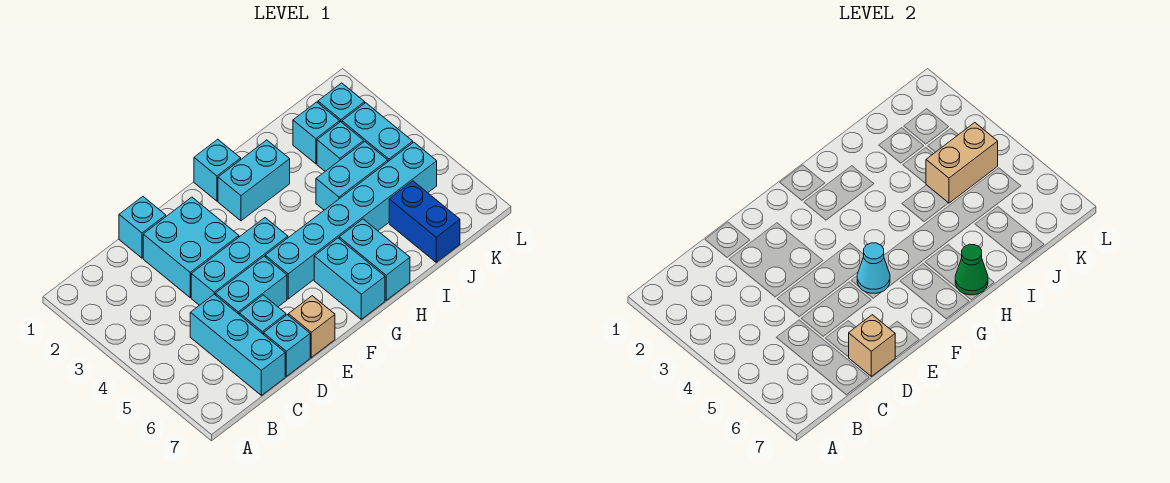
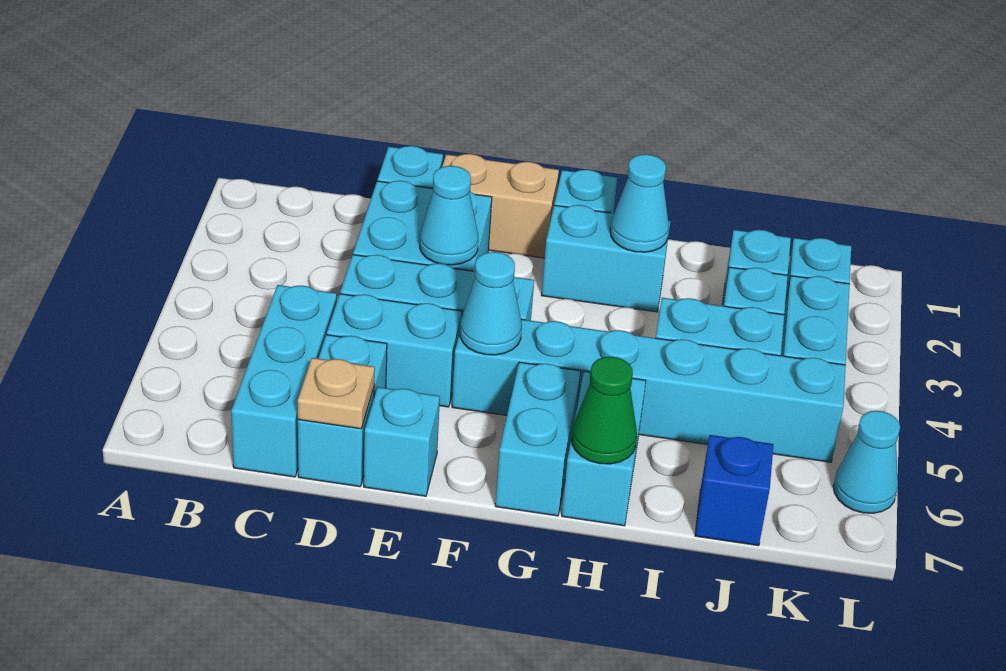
tan brick D7 level 2 -> tan plate D7 level 2
none -> cyan cone E3 level 2
tan brick E7 level 1 -> cyan brick E7 level 1
none -> cyan cone H2 level 2
tan brick J4:K4 level 2 -> tan brick E1:F1 level 1
blue brick J6:J7 level 1 -> blue brick J7 level 1
none -> cyan cone L6 level 1

